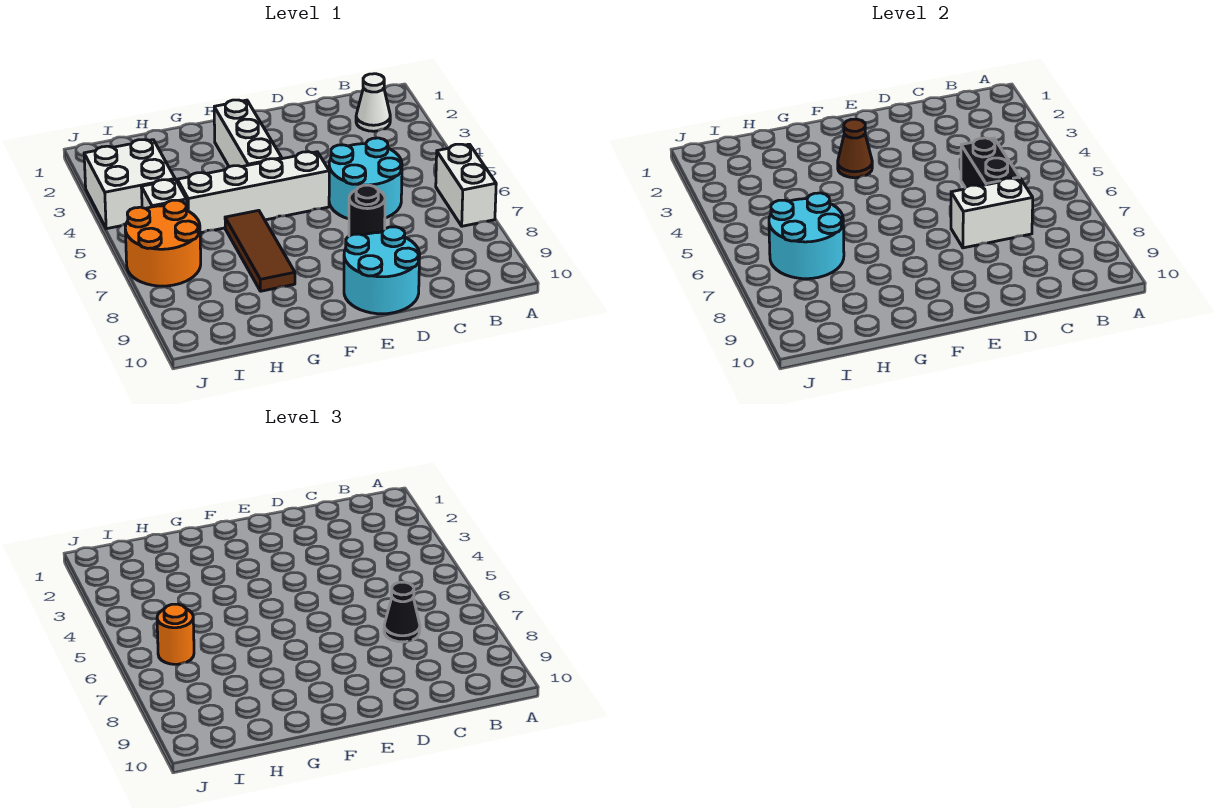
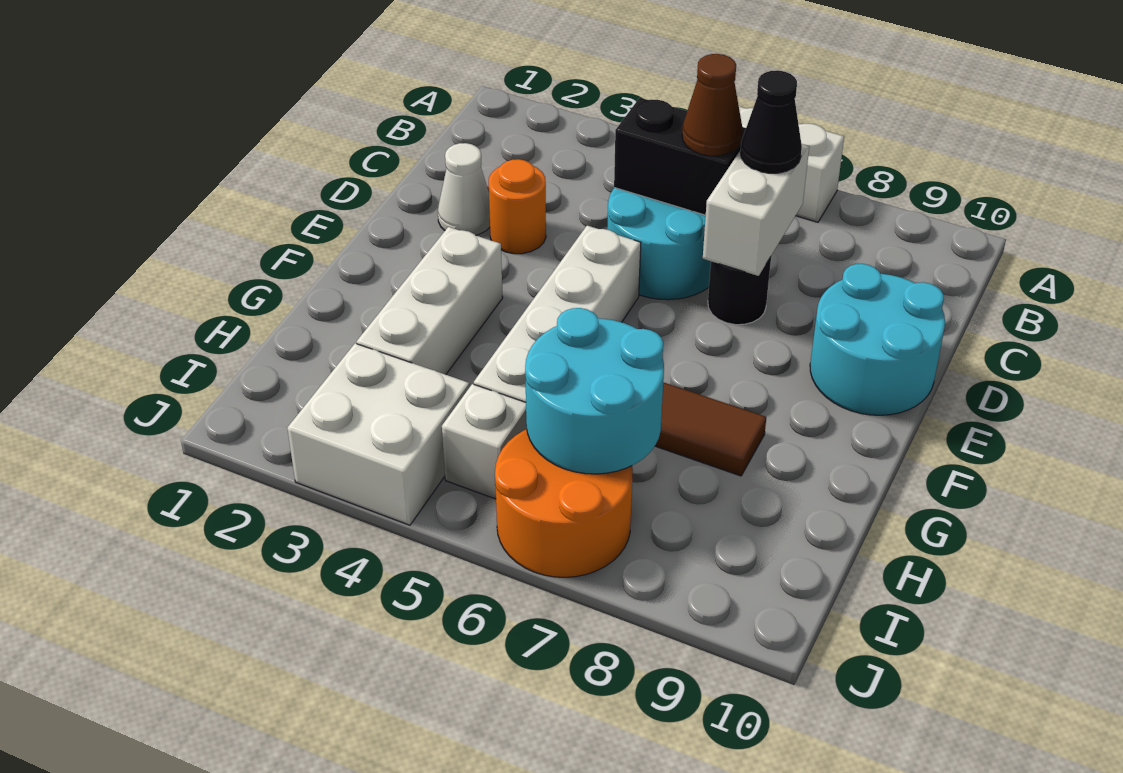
white cone B2 level 1 -> white cone D2 level 1
white brick F2:F4 level 1 -> white brick F3:H3 level 1
brown cone F3 level 2 -> brown cone C6 level 3
orange round brick I6 level 3 -> orange round brick D3 level 1

